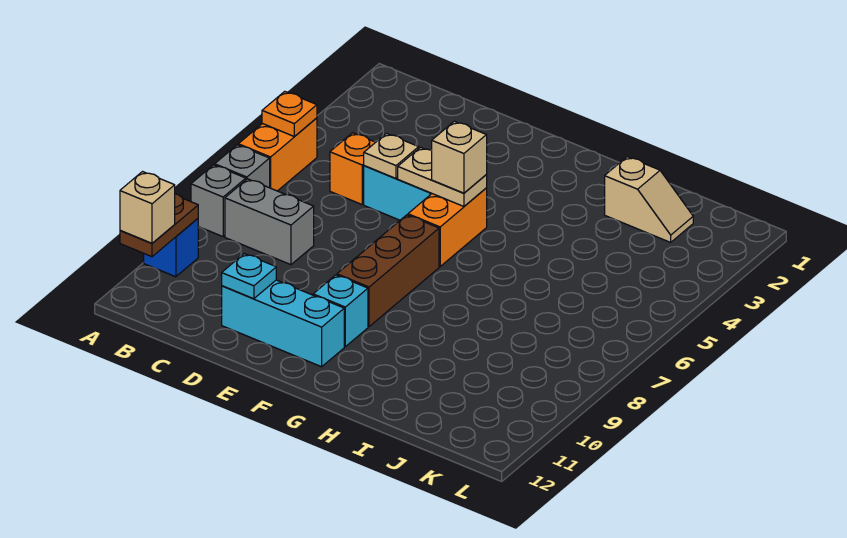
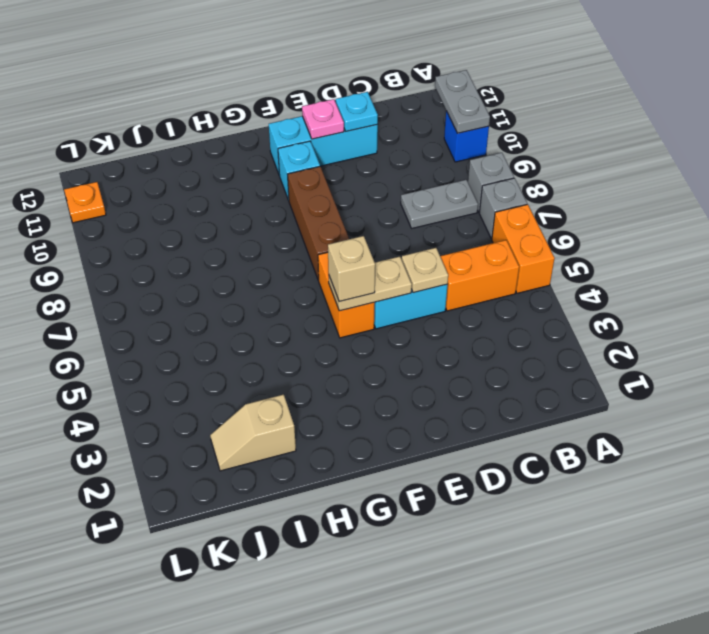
orange plate A5 level 2 -> orange plate L11 level 1
brown plate A10:A11 level 2 -> grey plate A10:A11 level 2
tan brick A11 level 3 -> none
grey brick B8:C8 level 1 -> grey plate B8:C8 level 1
orange brick C5 level 1 -> orange brick B5:C5 level 1
none -> pink plate E11 level 2

